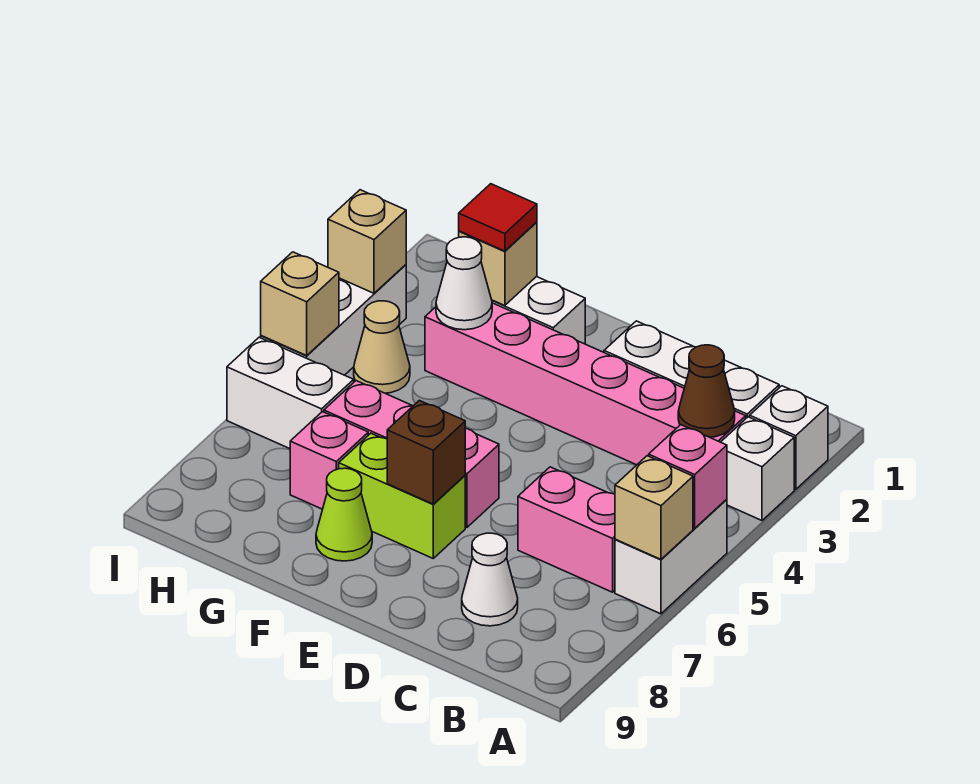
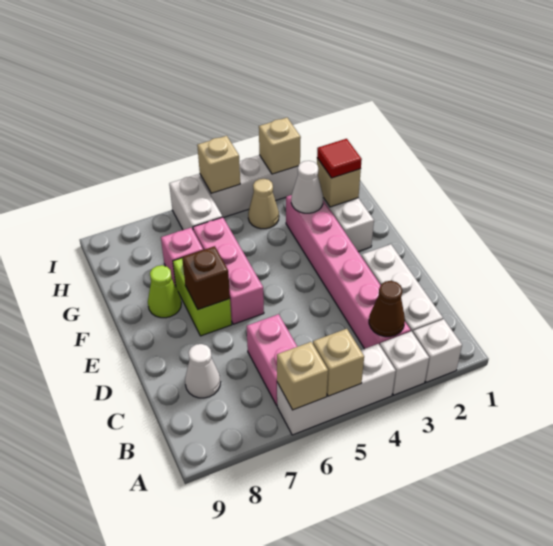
white brick A5:A6 level 1 -> white brick A4:A6 level 1
pink brick A5 level 2 -> tan brick A5 level 2

